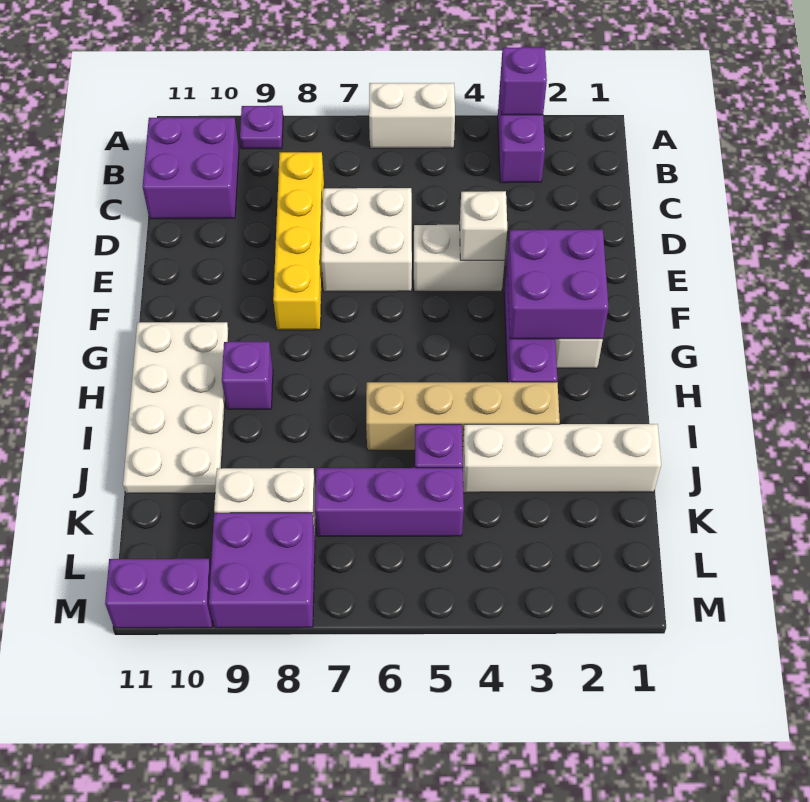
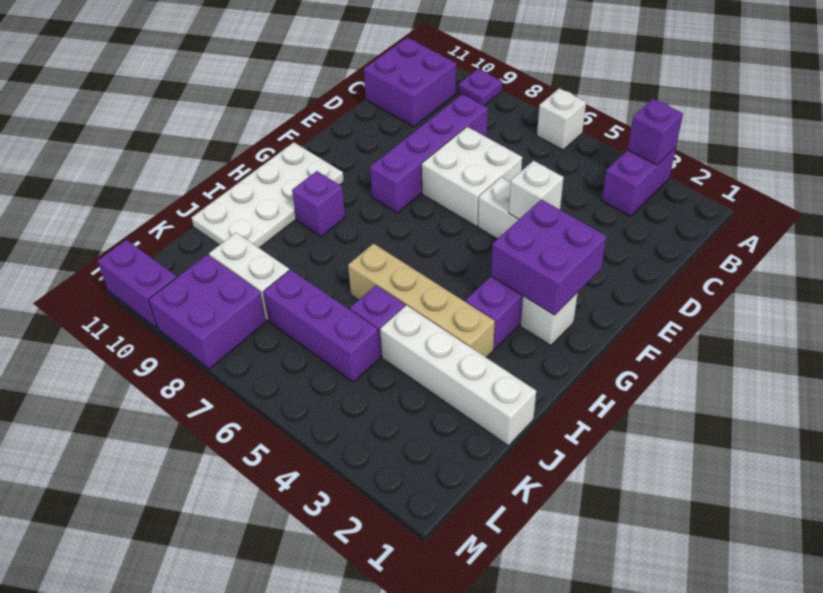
white brick A5:A6 level 1 -> white brick A6 level 1
yellow brick C8:F8 level 1 -> purple brick C8:F8 level 1

